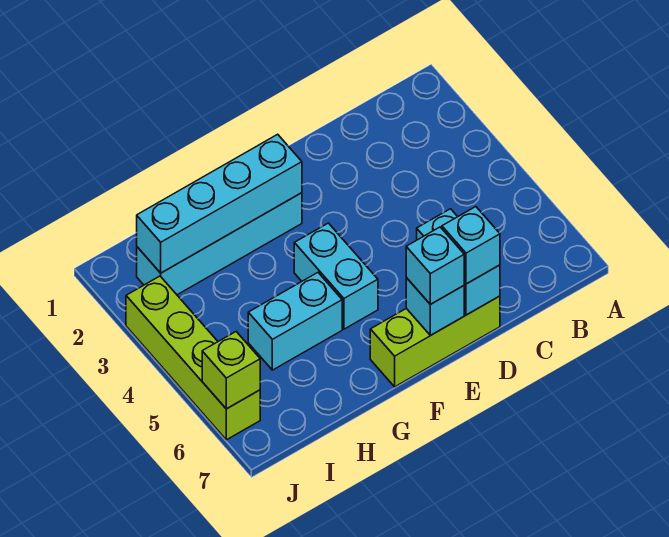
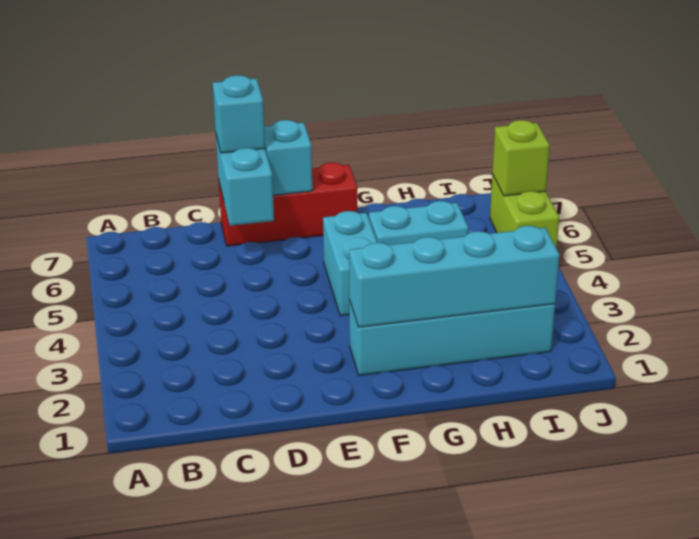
lime brick D7:F7 level 1 -> red brick D7:F7 level 1
cyan brick E7 level 3 -> none
lime brick J3:J6 level 1 -> lime brick J5:J6 level 1

